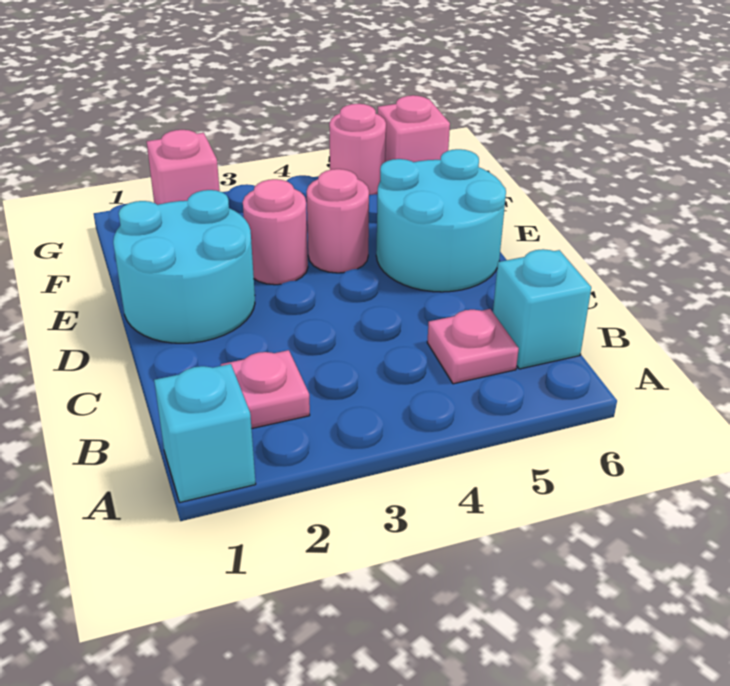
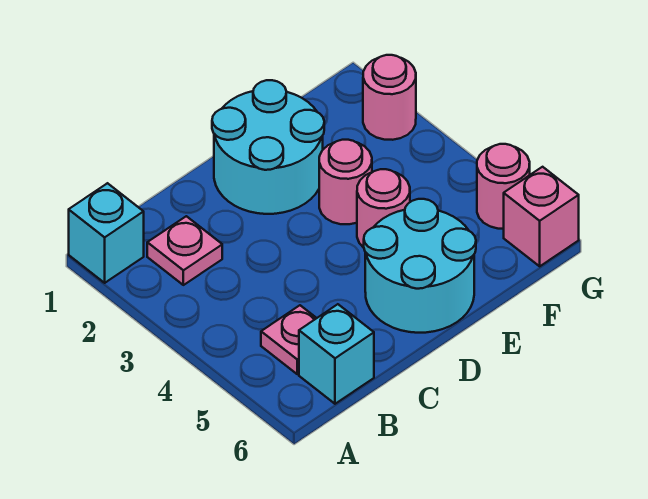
pink brick G2 level 1 -> pink round brick G2 level 1

